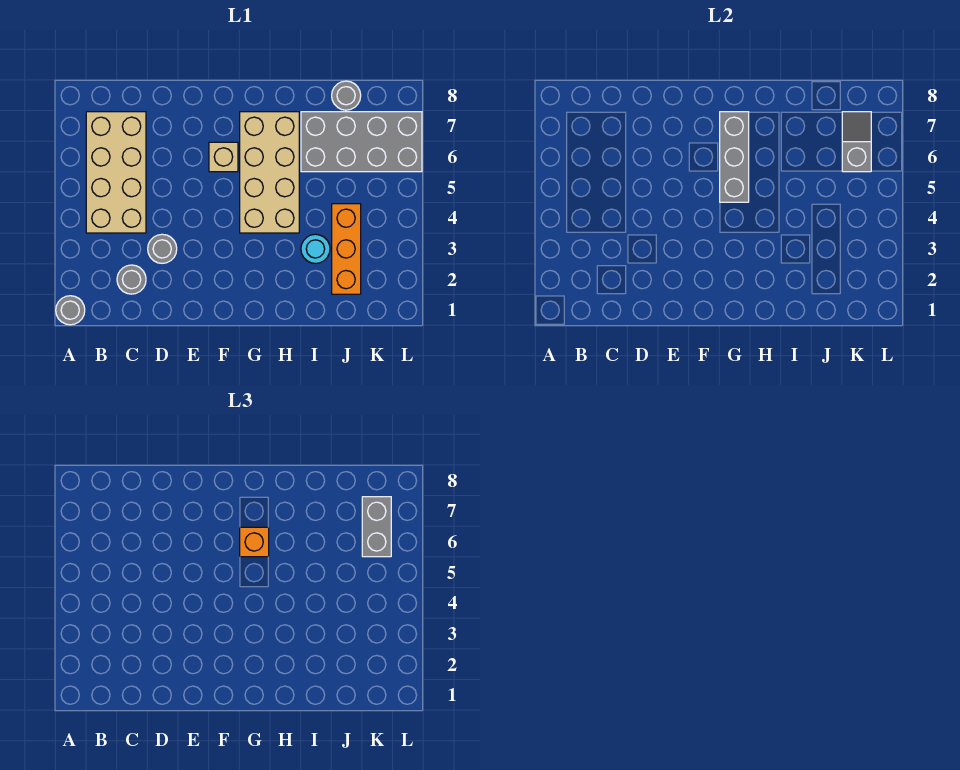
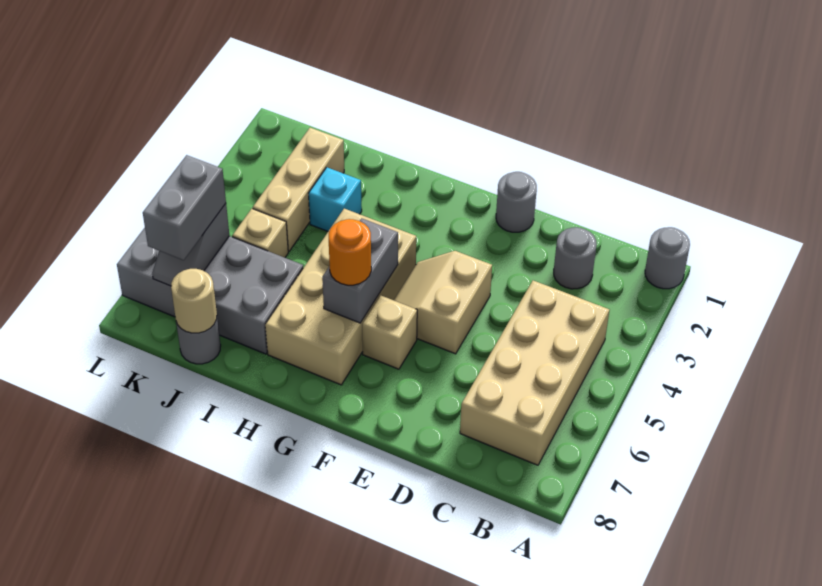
grey round brick D3 level 1 -> grey round brick E1 level 1
none -> tan slope E4:F5 level 1 top E
grey brick G5:G7 level 2 -> grey brick G5:G6 level 2
orange brick G6 level 3 -> orange round brick G6 level 3
cyan round brick I3 level 1 -> cyan brick I3 level 1
orange brick J2:J4 level 1 -> tan brick J2:J4 level 1
none -> tan brick J5 level 1
none -> tan round brick J8 level 2

